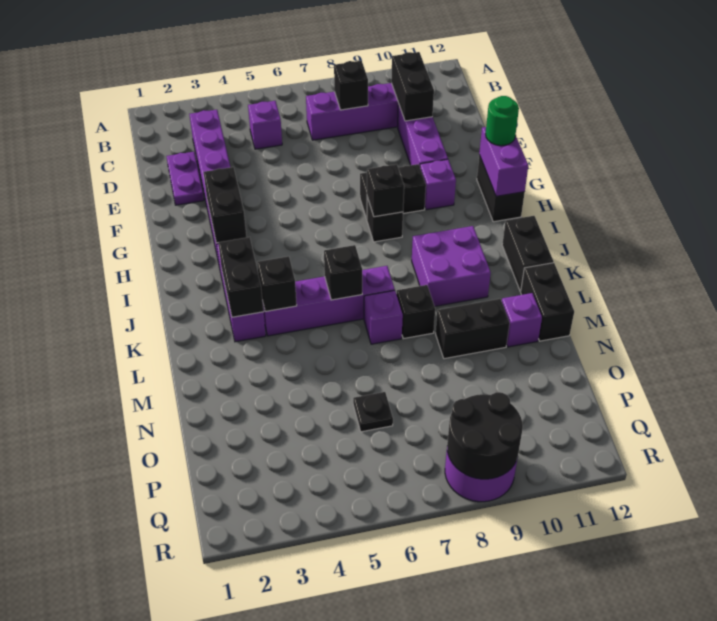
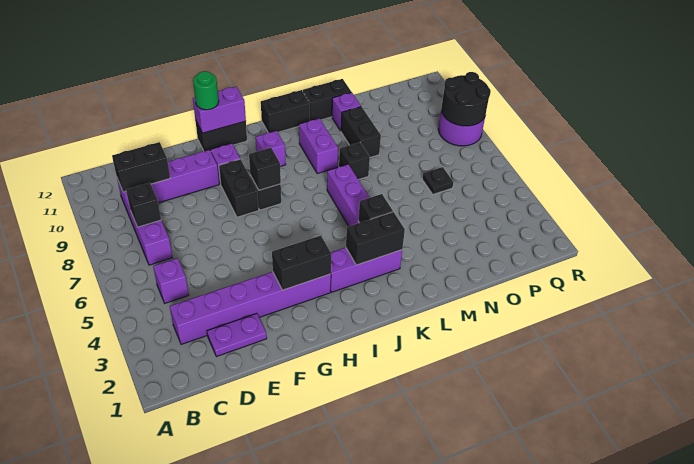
purple brick J9:K10 level 1 -> purple brick K9:K10 level 1
black brick K6 level 2 -> none
purple brick L7 level 1 -> purple brick I10 level 1

